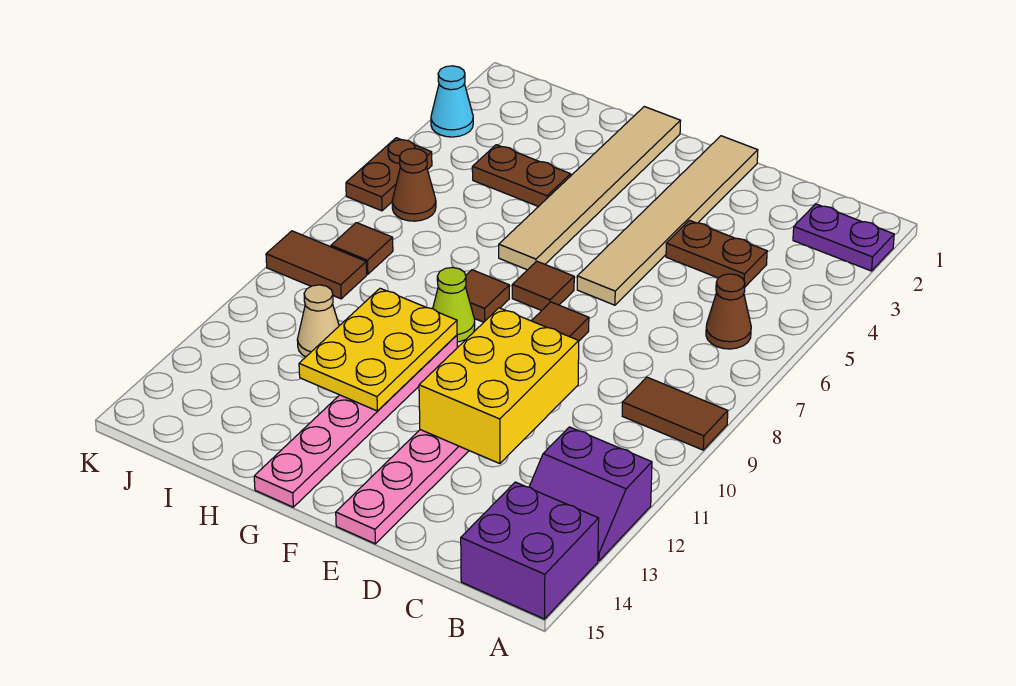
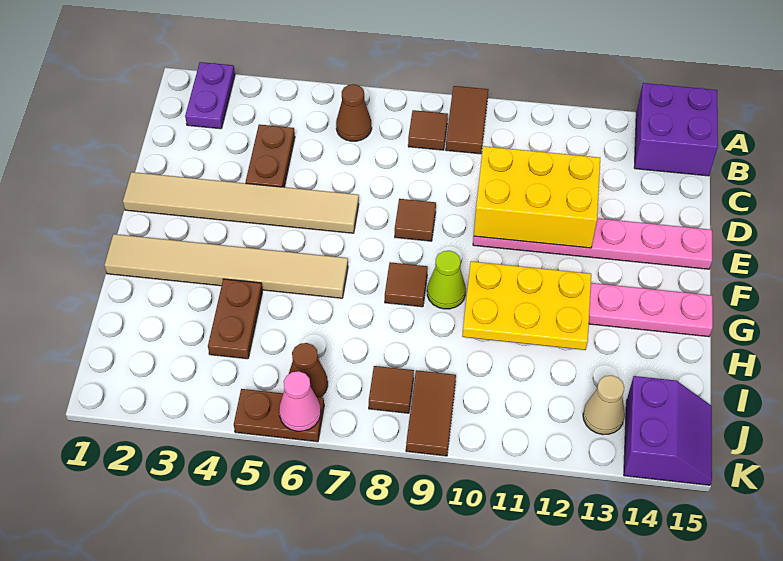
purple slope A12:B13 level 1 top 12 -> purple slope J14:K15 level 1 top 14
brown tile F7 level 1 -> brown tile B8 level 1
tan cone I11 level 1 -> tan cone J13 level 1
cyan cone K3 level 1 -> none
none -> pink cone K6 level 2

